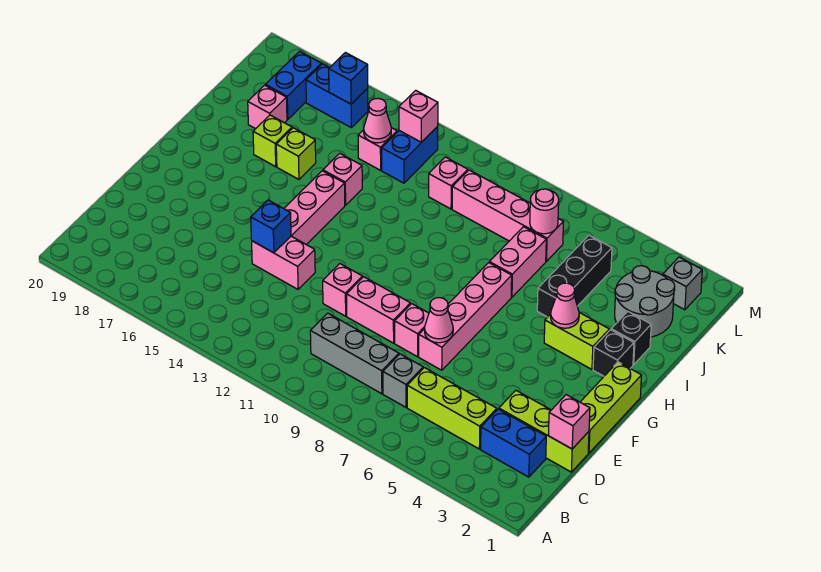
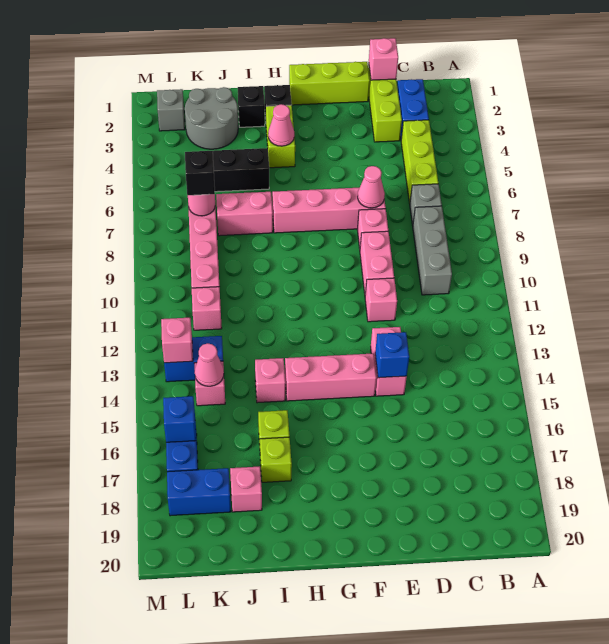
none -> black brick K7 level 3

